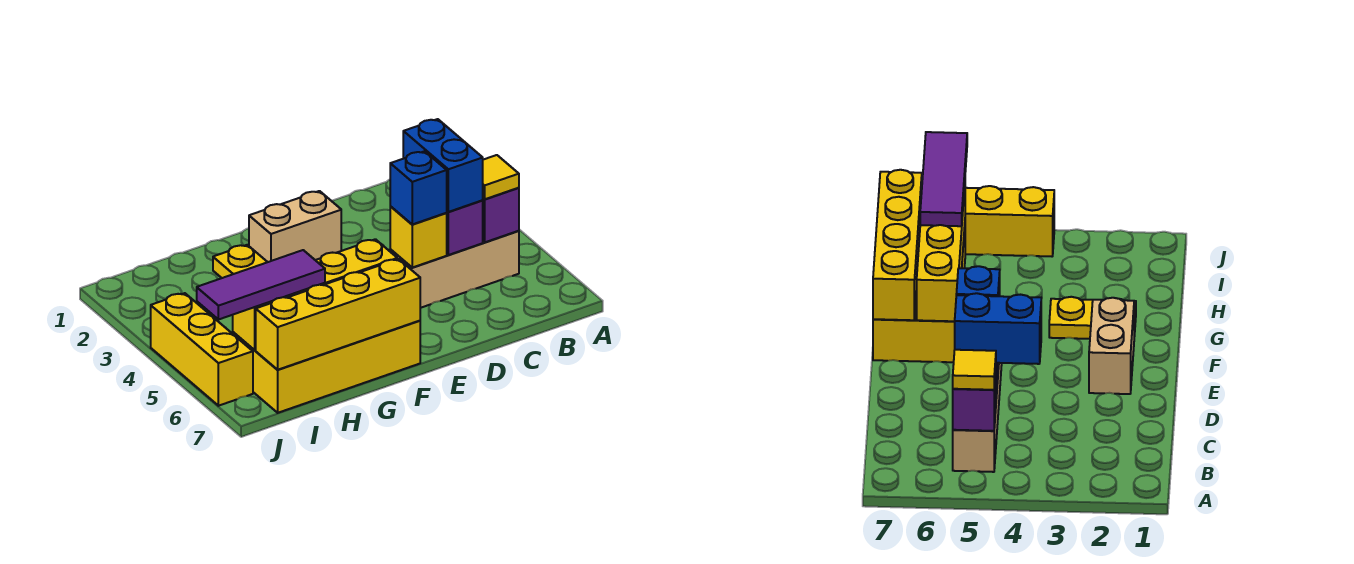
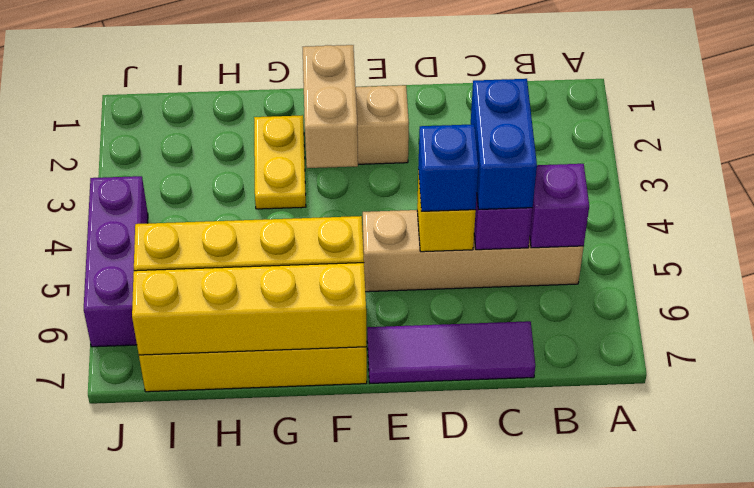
yellow tile B5 level 3 -> none
none -> tan brick F2:F3 level 2
purple tile H6:J6 level 3 -> purple tile C7:E7 level 1
yellow brick J4:J6 level 1 -> purple brick J4:J6 level 1

